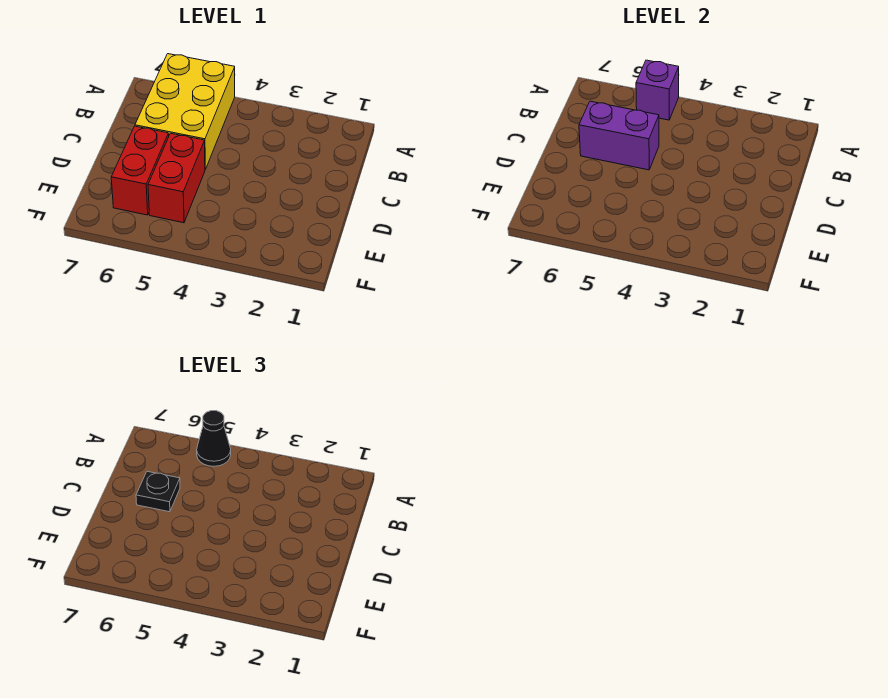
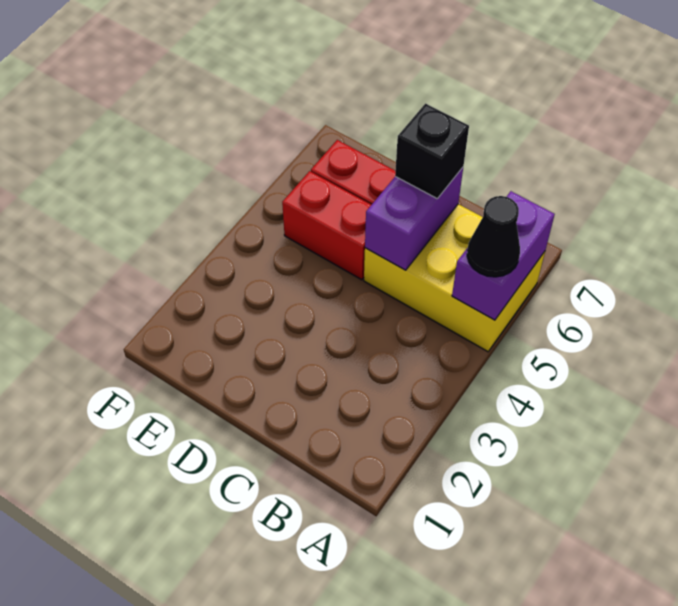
purple brick A5 level 2 -> purple brick A5:A6 level 2
black plate C6 level 3 -> black brick C6 level 3

